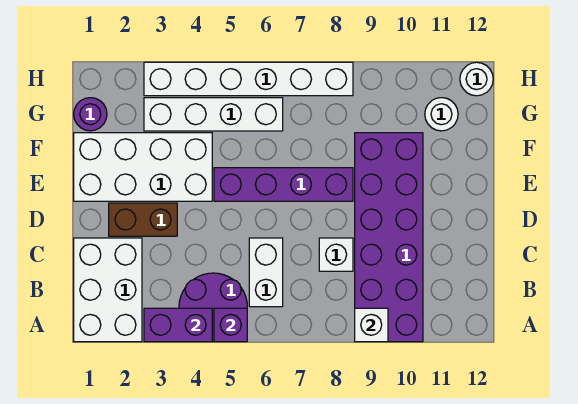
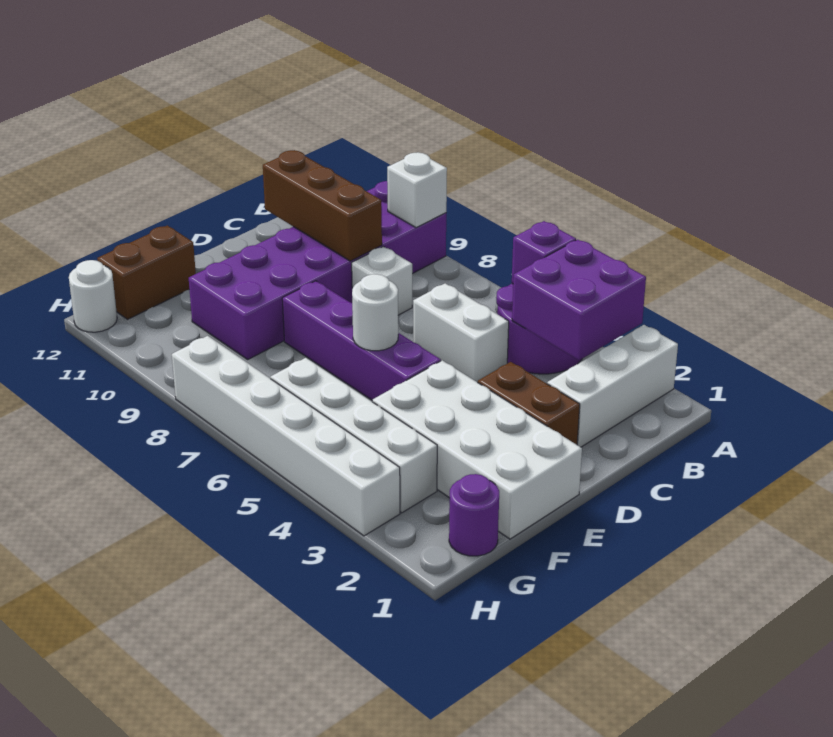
white brick A1:C2 level 1 -> white brick A2:C2 level 1
purple brick A3:A4 level 2 -> purple brick A3:B4 level 2
white brick B6:C6 level 1 -> white brick C5:C6 level 1
none -> brown brick C9:C11 level 2
none -> brown brick F12:G12 level 1
white round brick G11 level 1 -> white round brick E6 level 2

